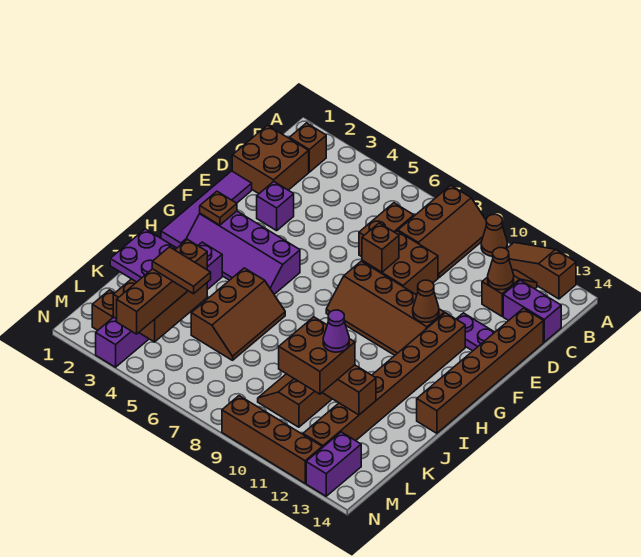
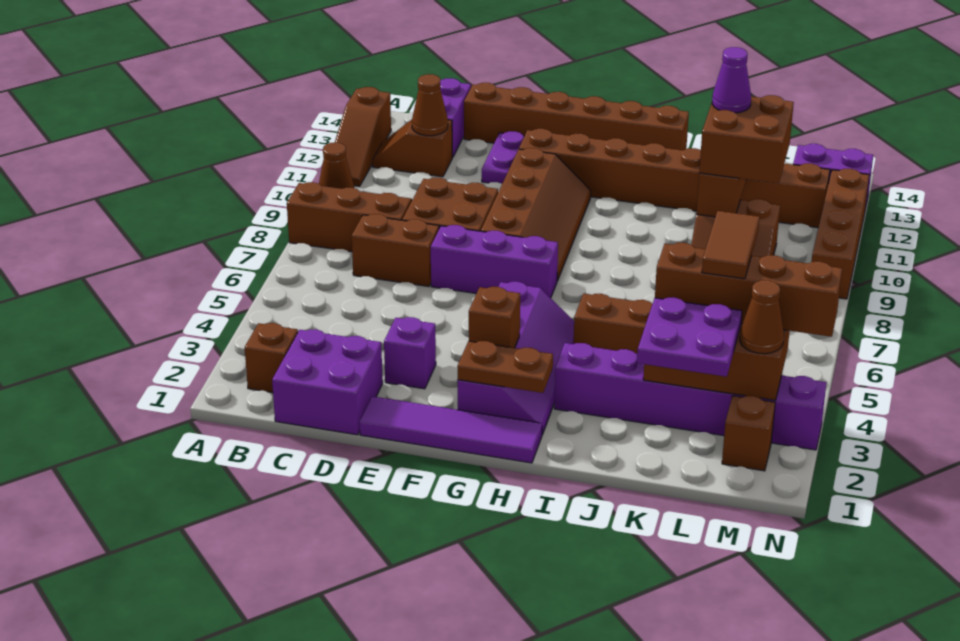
brown brick C1:D2 level 1 -> purple brick C1:D2 level 1
none -> purple brick E7:G7 level 1
brown brick E8 level 2 -> brown brick G3 level 2
brown cone F11 level 2 -> brown cone M3 level 3
brown plate G2 level 2 -> brown plate G2:H2 level 2

